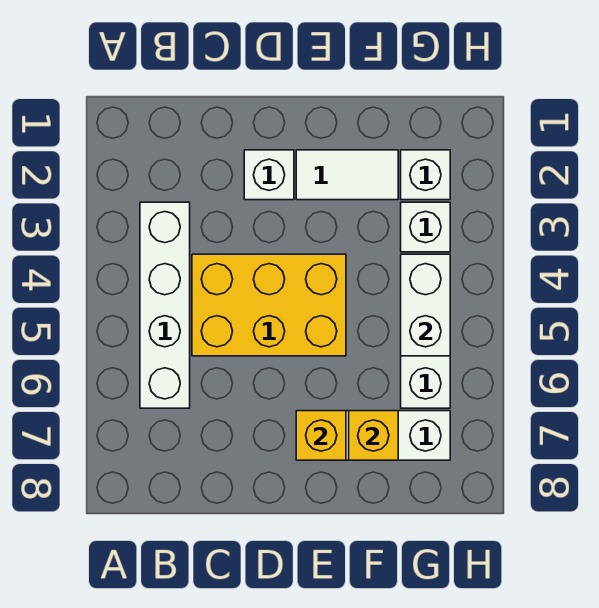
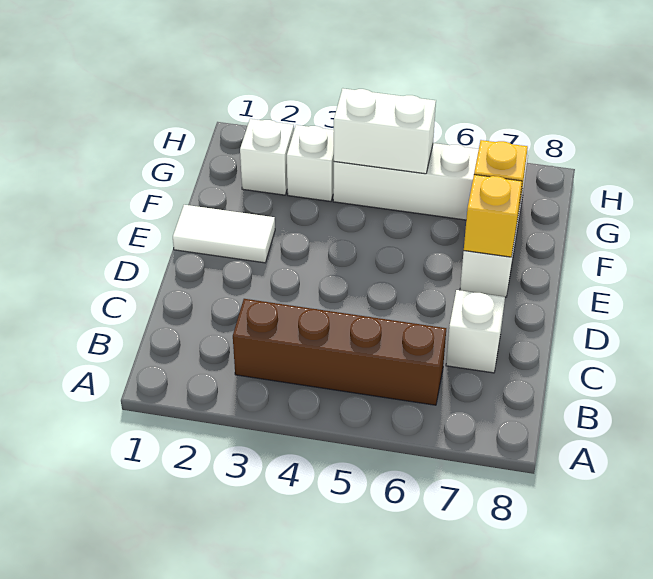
white brick B3:B6 level 1 -> brown brick B3:B6 level 1
yellow brick C4:E5 level 1 -> none
white brick D2 level 1 -> white brick C7 level 1
white tile E2:F2 level 1 -> white tile E1:E2 level 1

